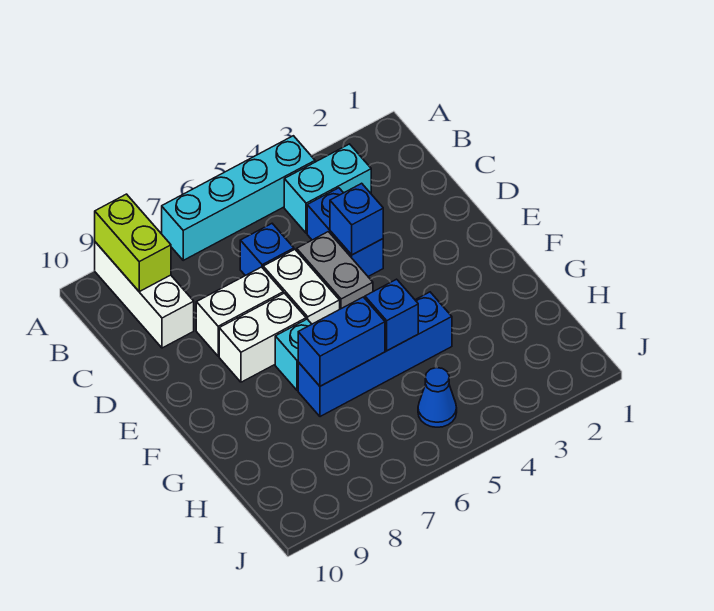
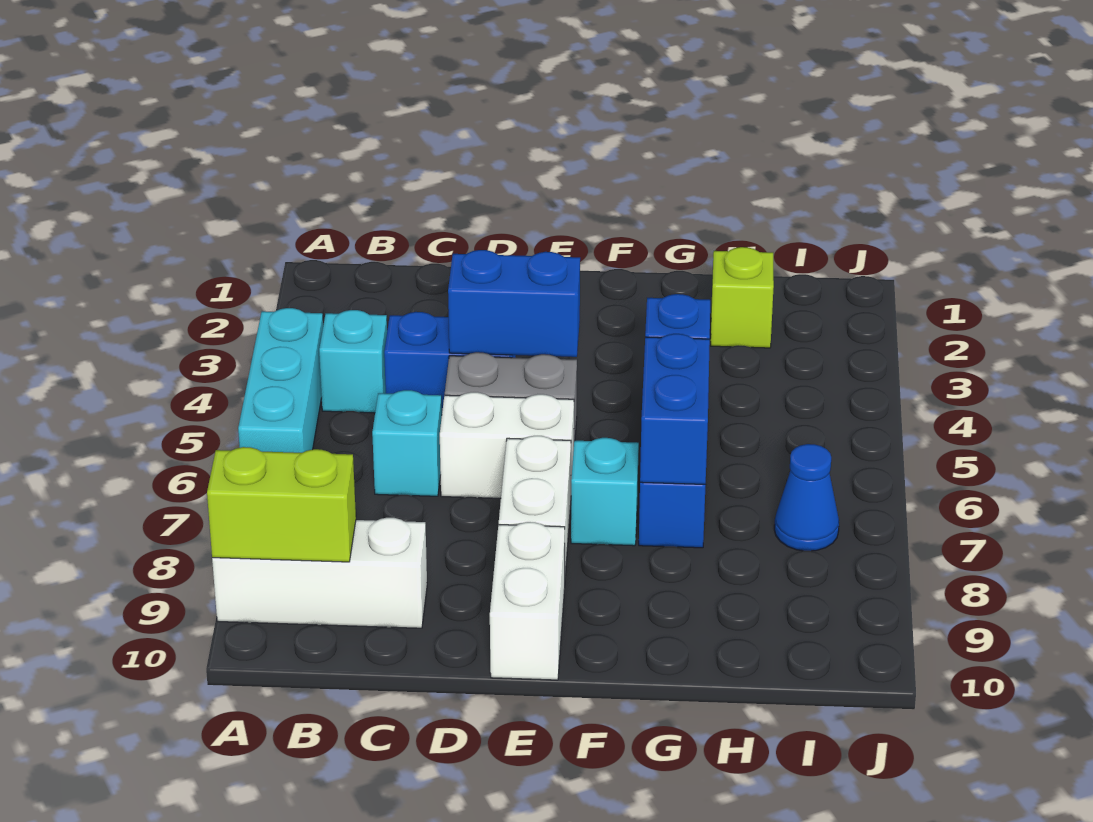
cyan brick A4:A7 level 1 -> cyan brick A4:A6 level 1
cyan brick B3:B4 level 1 -> cyan brick B4 level 1
blue brick C6 level 1 -> cyan brick C6 level 1
blue brick D4 level 2 -> blue brick D4:E4 level 2
white brick D7:D8 level 1 -> white brick E9:E10 level 1
none -> lime brick H2 level 1
blue cone I5 level 1 -> blue cone I7 level 1

